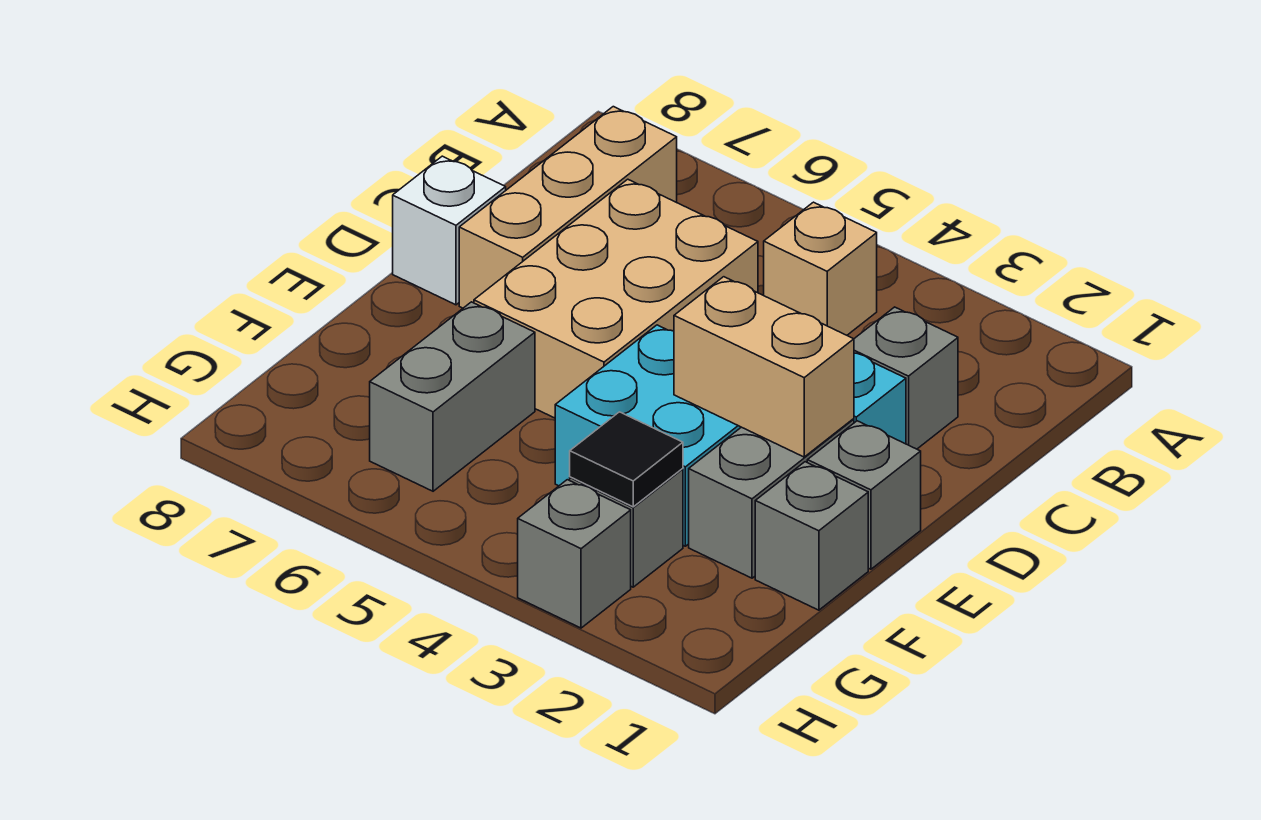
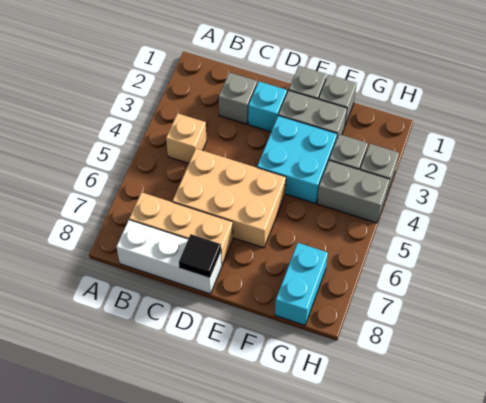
white brick D8 level 1 -> white brick B8:D8 level 1
tan brick E2:E3 level 2 -> none
grey brick F6:G6 level 1 -> grey brick G4:H4 level 1
black tile G3 level 2 -> black tile D8 level 2
none -> cyan brick G7:G8 level 1

